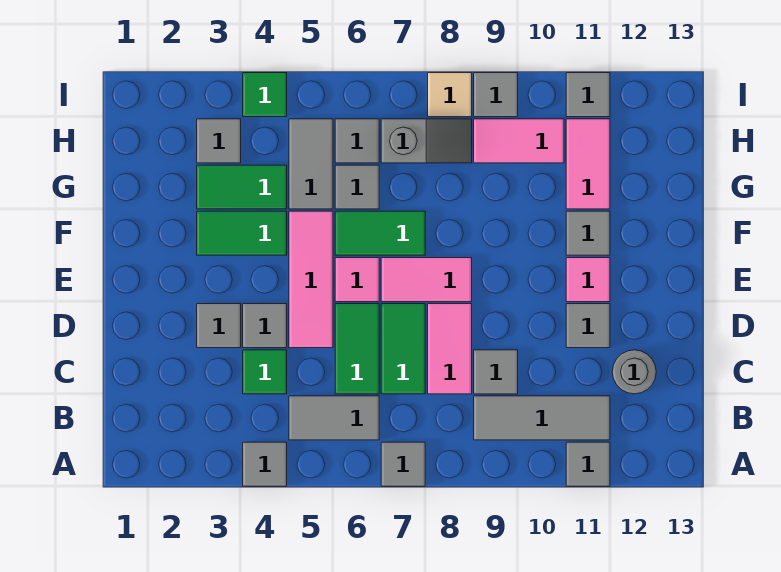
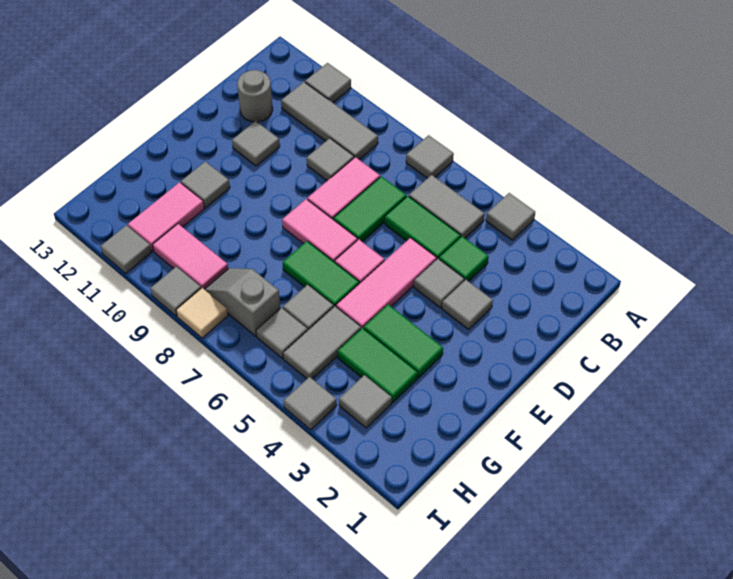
green tile C6:D6 level 1 -> green tile C5:C6 level 1
pink tile E11 level 1 -> none
green tile I4 level 1 -> grey tile I4 level 1

